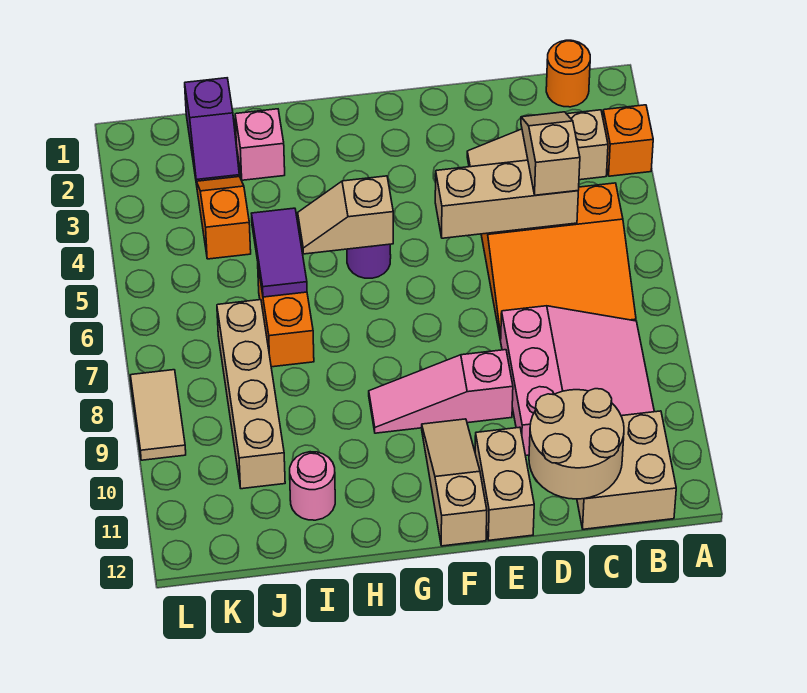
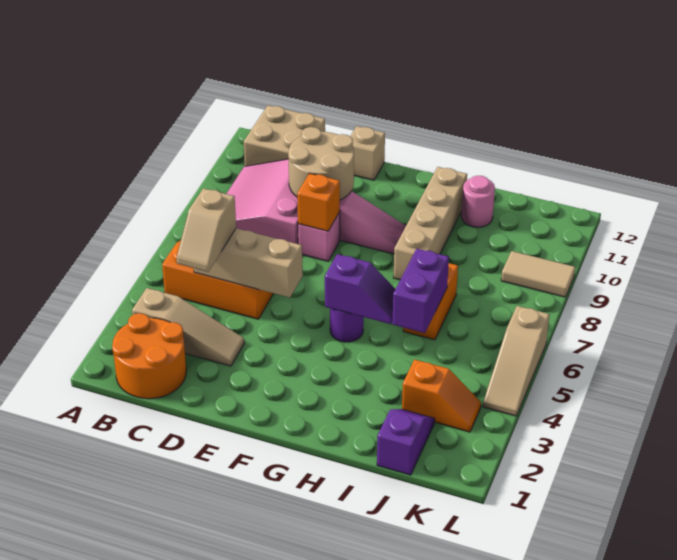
orange brick A3 level 1 -> orange brick E8 level 2
orange round brick B1 level 1 -> orange round brick B1:C2 level 1
tan round brick C11:D12 level 2 -> tan round brick D9:E10 level 2
tan brick E11:E12 level 1 -> tan brick E12 level 1
tan slope F10:F12 level 1 top 12 -> tan slope L4:L6 level 1 top 6
tan slope G5:H5 level 2 top G -> purple slope G5:H5 level 2 top G
pink brick I2 level 1 -> pink brick E8 level 1
purple tile I5:I6 level 2 -> purple brick I5:I6 level 2
orange slope J3:J4 level 1 top 4 -> orange slope J3:K3 level 1 top J
tan brick J7:J10 level 1 -> tan brick H8:H11 level 1
tan tile L8:L9 level 1 -> tan tile K9:L9 level 1

